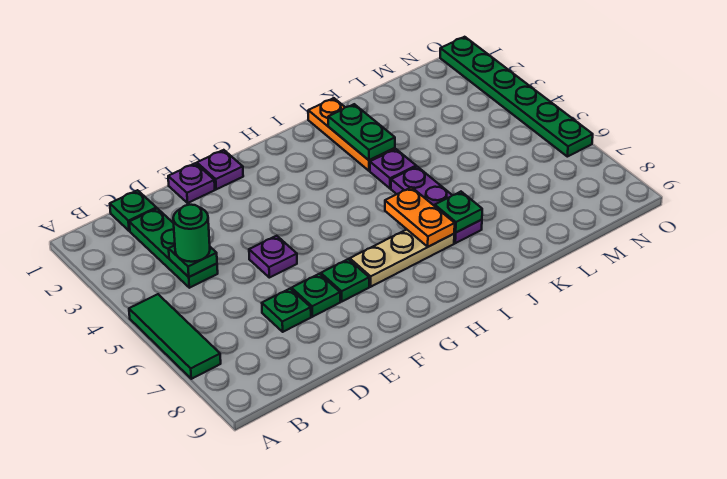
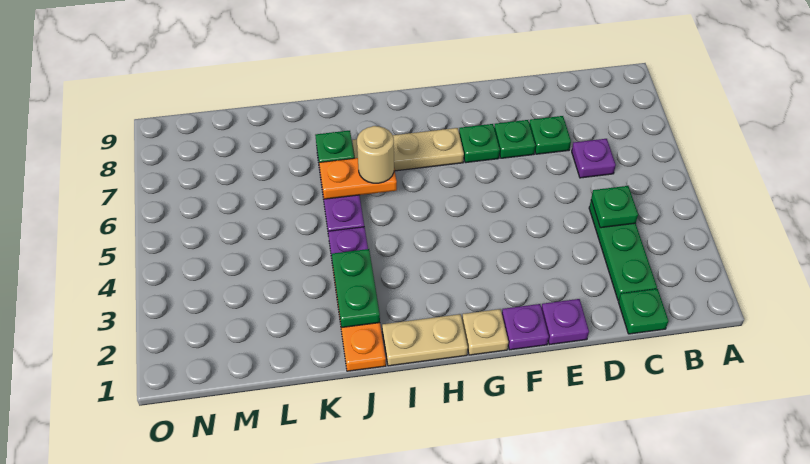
green tile A5:A7 level 1 -> none
green round brick C4 level 3 -> none
purple plate E5 level 1 -> purple plate C6 level 1
none -> tan plate G1 level 1
none -> tan plate H1:I1 level 1
orange plate I6:I7 level 2 -> orange plate I6:J6 level 2
none -> tan round brick I6 level 3
green plate O1:O6 level 1 -> none

